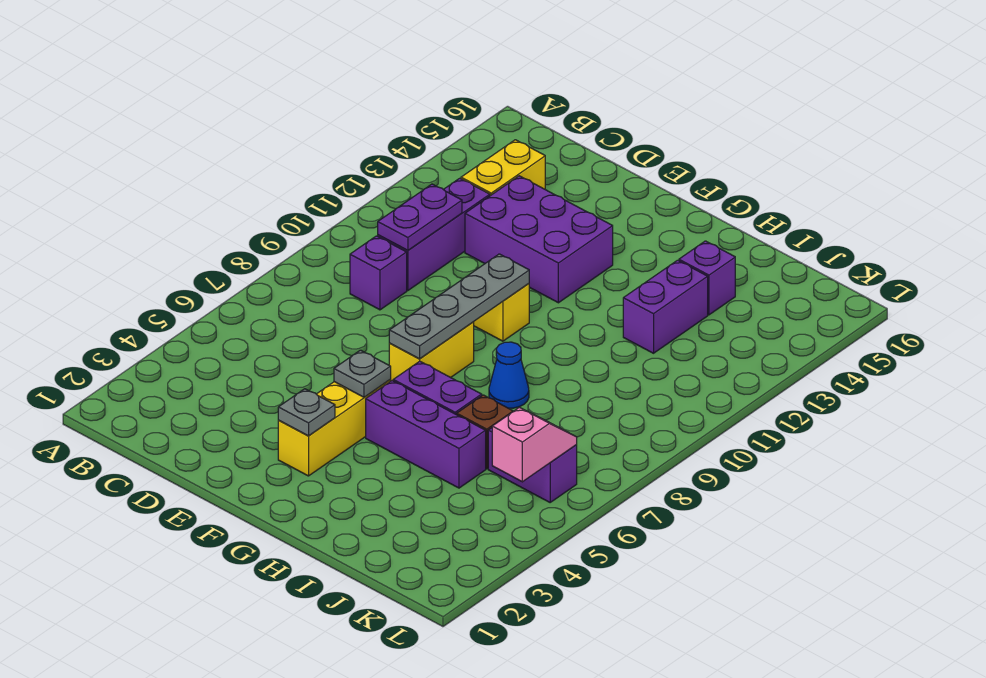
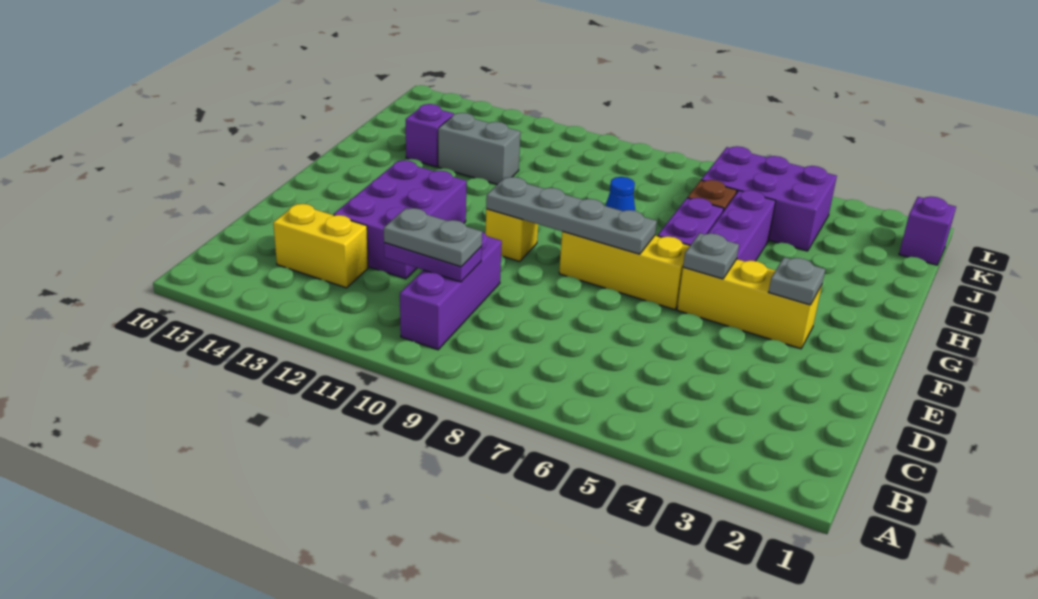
purple brick C9 level 1 -> purple brick K1 level 1
purple brick C10:C12 level 1 -> purple brick B10:D10 level 1
none -> grey plate C10:C11 level 3
yellow brick F7:F8 level 1 -> yellow brick F6:F8 level 1
purple brick I12:I13 level 1 -> grey brick I12:I13 level 1
purple brick J6:K6 level 1 -> purple brick J4:K6 level 1
pink slope K5:K6 level 2 top 5 -> none

